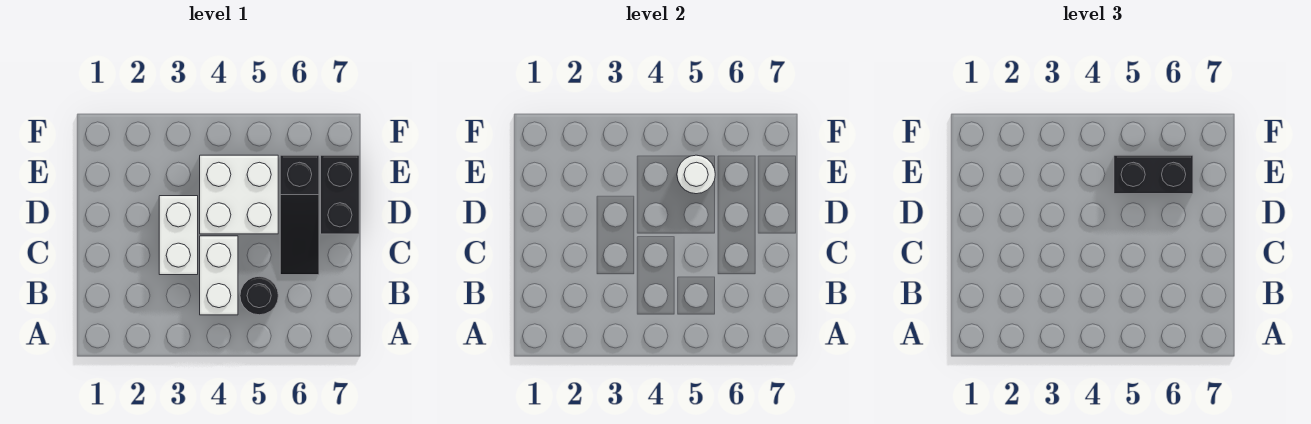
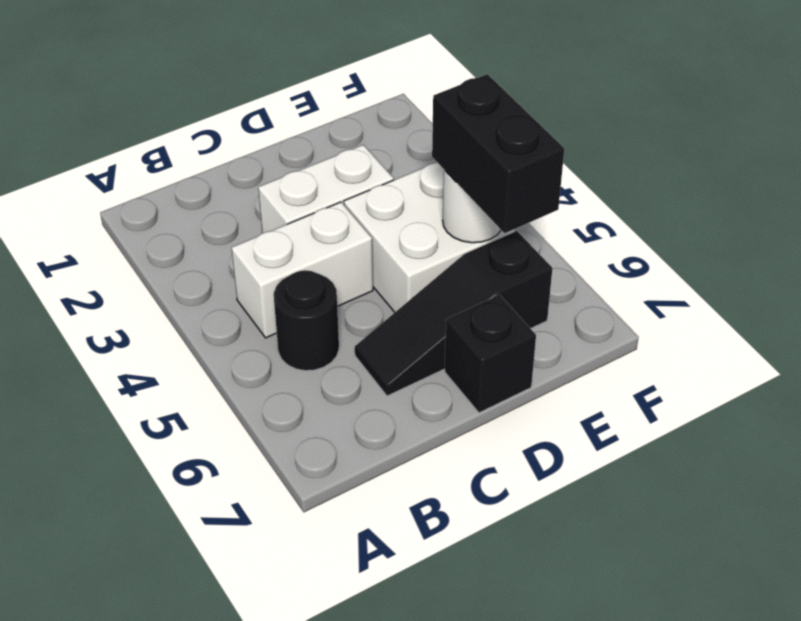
black brick D7:E7 level 1 -> black brick D7 level 1

